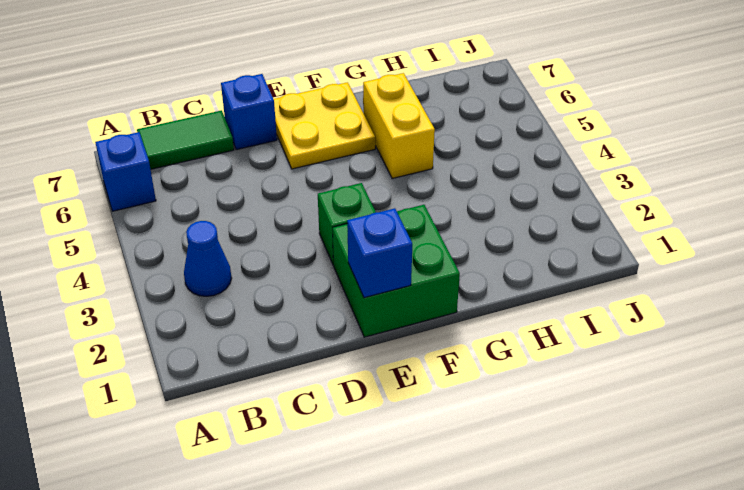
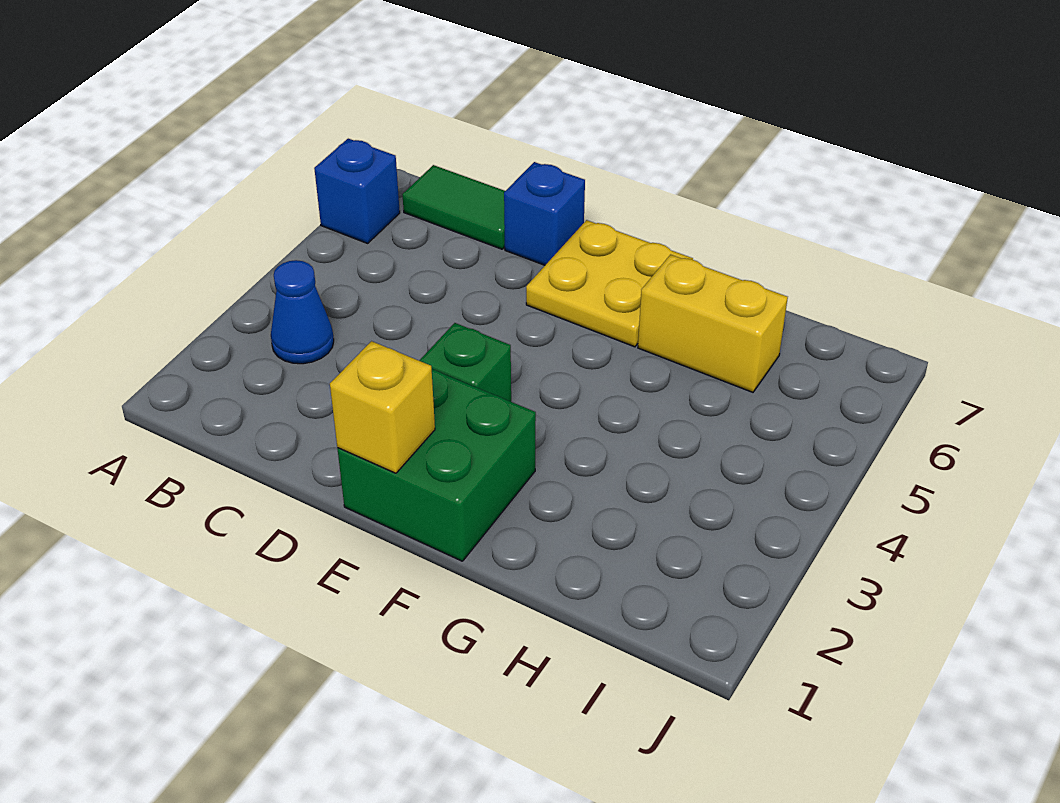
blue brick E1 level 2 -> yellow brick E1 level 2
yellow brick G5:G6 level 1 -> yellow brick G6:H6 level 1

